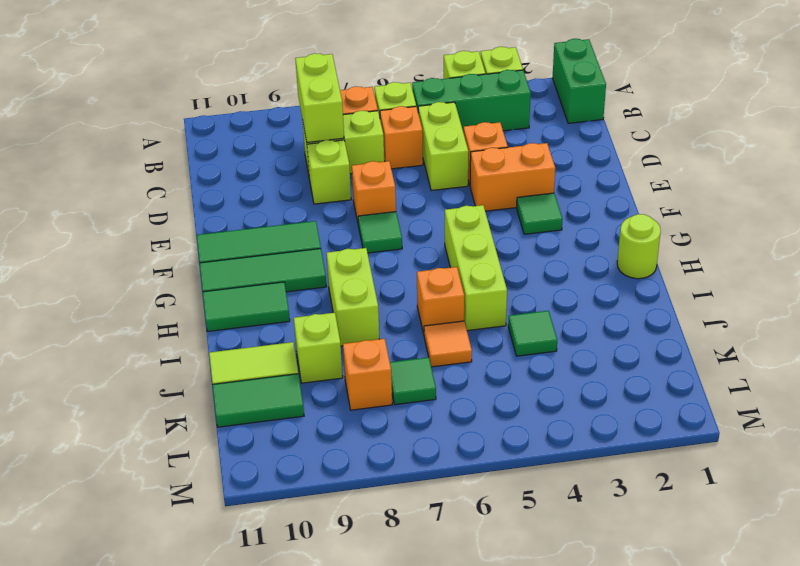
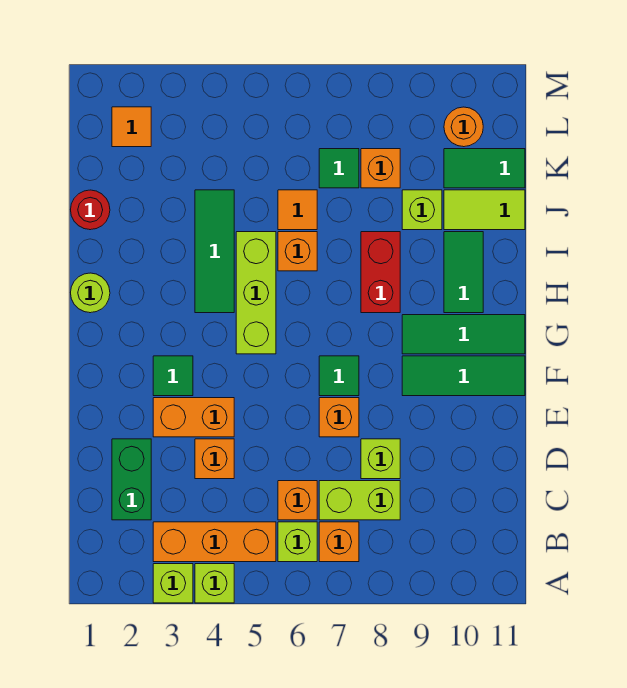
green brick A1:B1 level 1 -> green brick C2:D2 level 1
green brick B3:B5 level 1 -> orange brick B3:B5 level 1
lime brick B8:C8 level 2 -> none
lime brick C5:D5 level 1 -> none
lime brick H8:I8 level 1 -> red brick H8:I8 level 1
green tile H10:H11 level 1 -> green tile H10:I10 level 1
none -> red round brick J1 level 1
green tile J4 level 1 -> green tile H4:J4 level 1
none -> orange tile L2 level 1
none -> orange round brick L10 level 1

